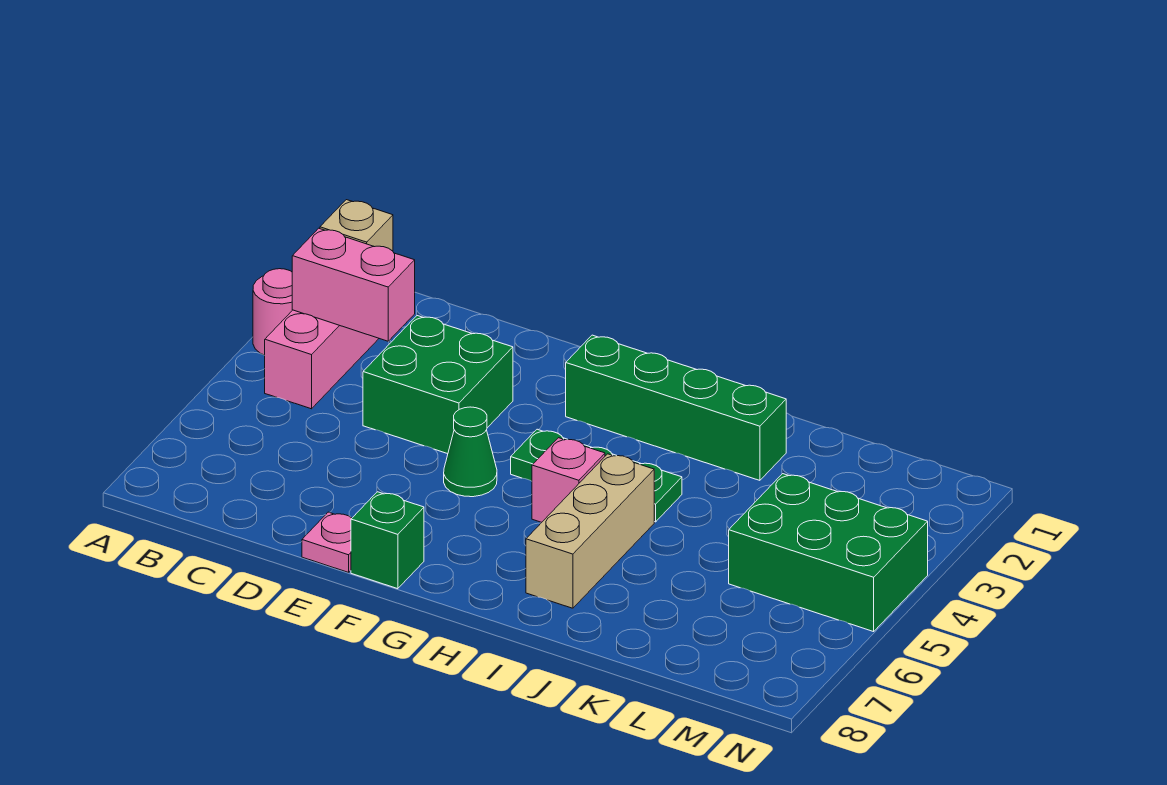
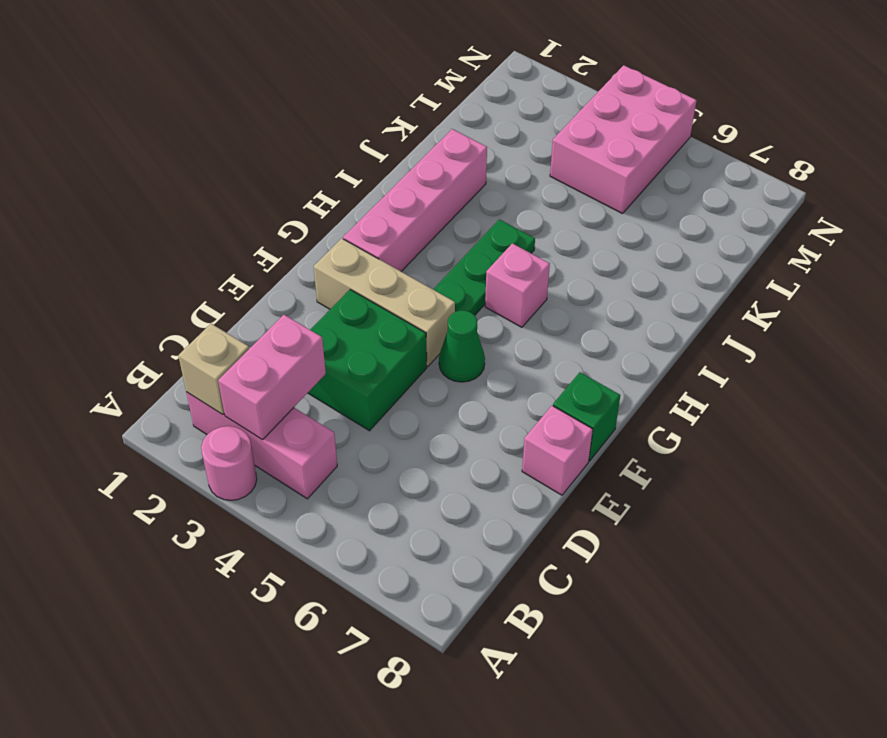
pink plate E8 level 1 -> pink brick E8 level 1
green brick G2:J2 level 1 -> pink brick G2:J2 level 1
tan brick I5:I7 level 1 -> tan brick F2:F4 level 1
green brick L4:N5 level 1 -> pink brick L4:N5 level 1

